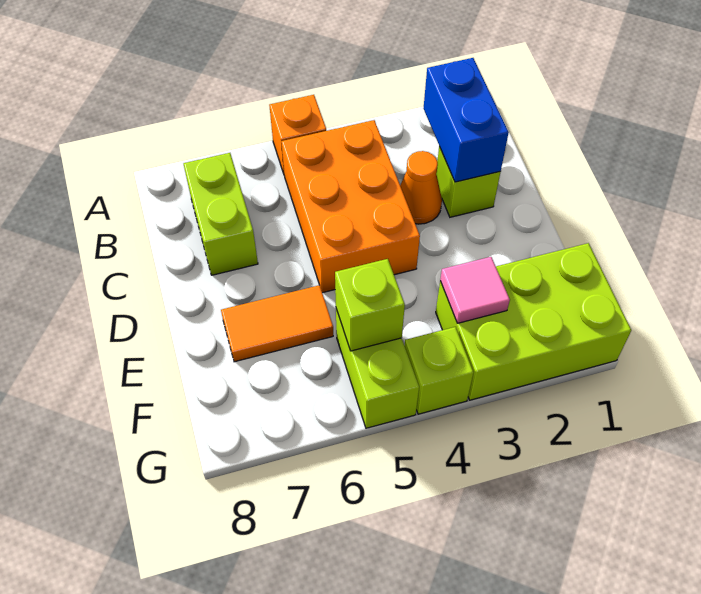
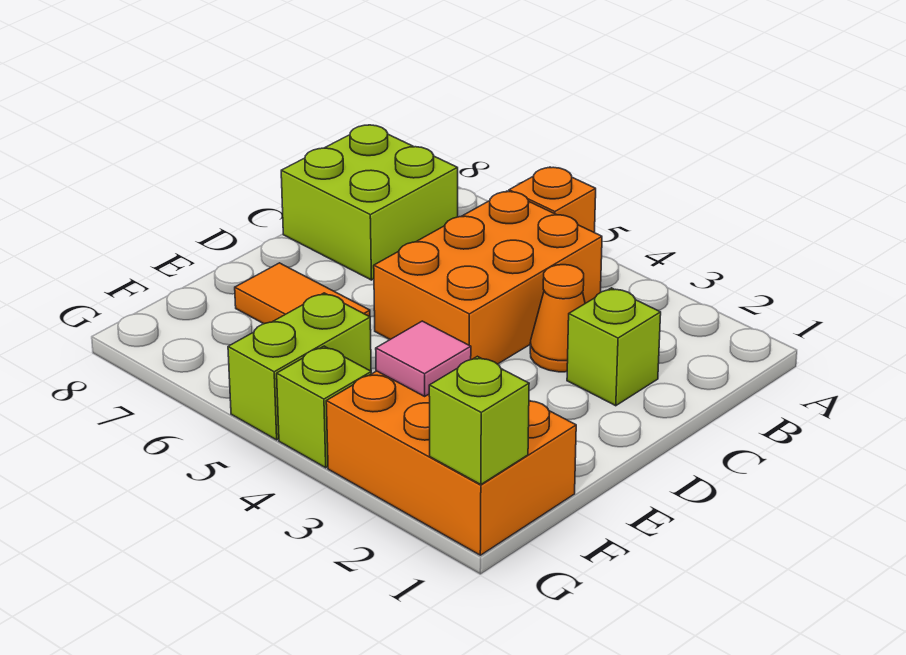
blue brick B2:C2 level 2 -> none
lime brick B7:C7 level 1 -> lime brick B7:C8 level 1
lime brick F1:G3 level 1 -> orange brick F1:G3 level 1
lime brick F5 level 2 -> lime brick G1 level 2

